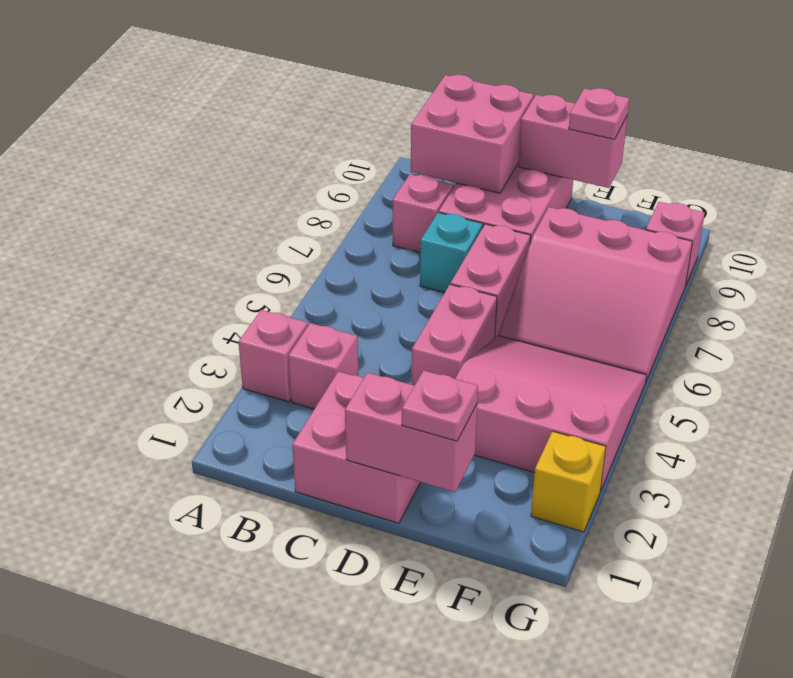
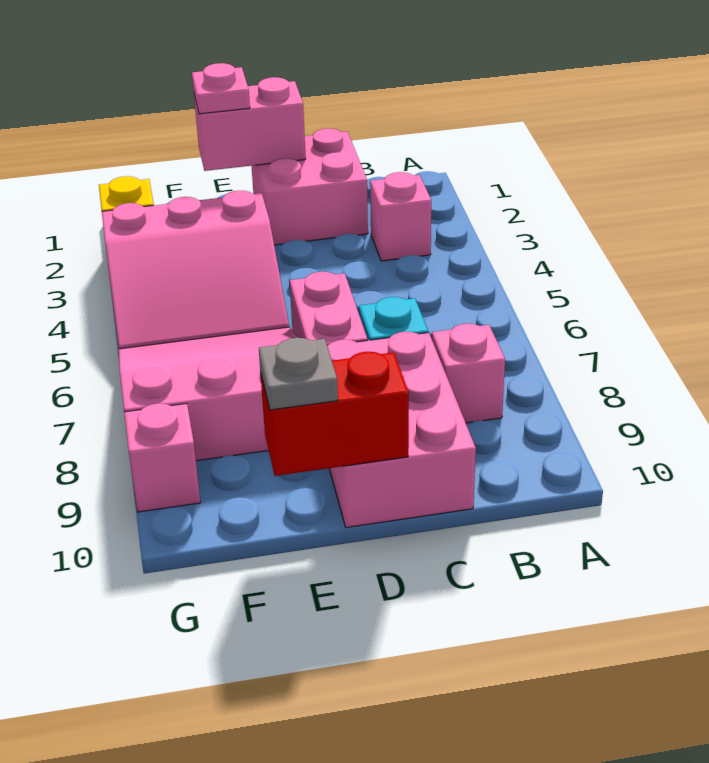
pink brick A3 level 1 -> none
pink brick B9:C10 level 2 -> none
pink brick D4:D5 level 1 -> none
pink brick D10:E10 level 2 -> red brick D10:E10 level 2
pink plate E10 level 3 -> grey plate E10 level 3

